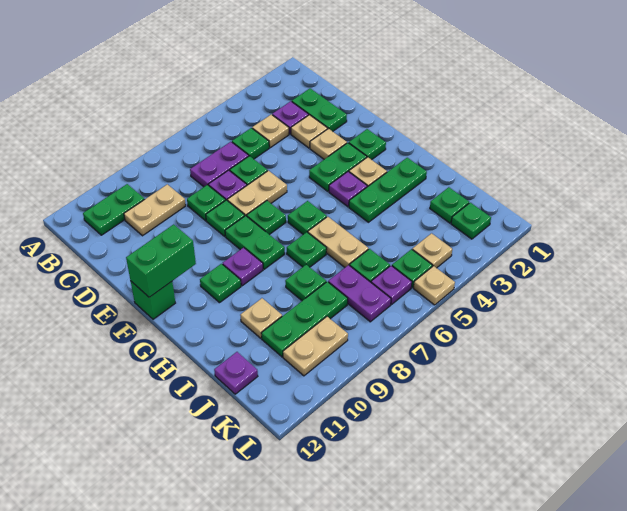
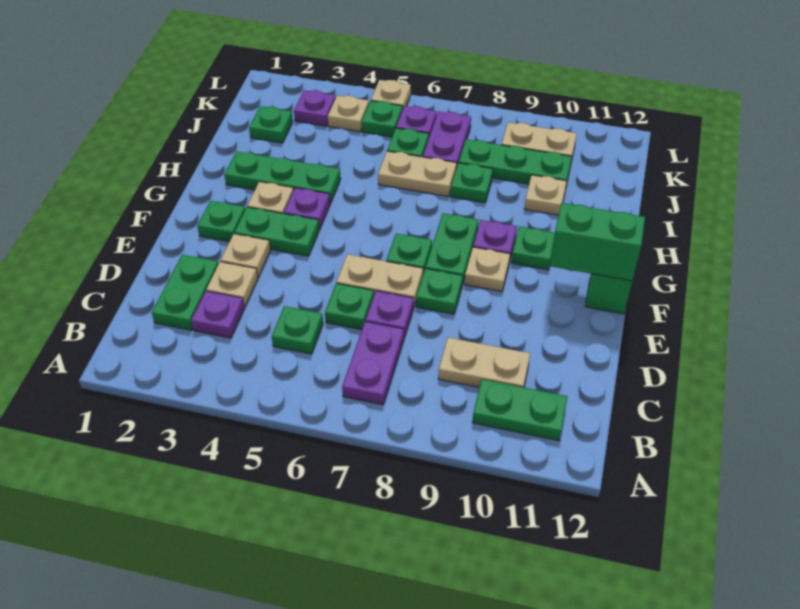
tan plate C4 level 1 -> tan plate F9 level 1
purple plate C6:C7 level 1 -> purple plate B7:C7 level 1
green plate D8 level 1 -> none
green plate G6 level 1 -> none
tan plate H6:I6 level 1 -> tan plate I6:I7 level 1
green plate H7 level 1 -> none
purple plate J12 level 1 -> purple plate K3 level 1
green plate K2 level 1 -> none

